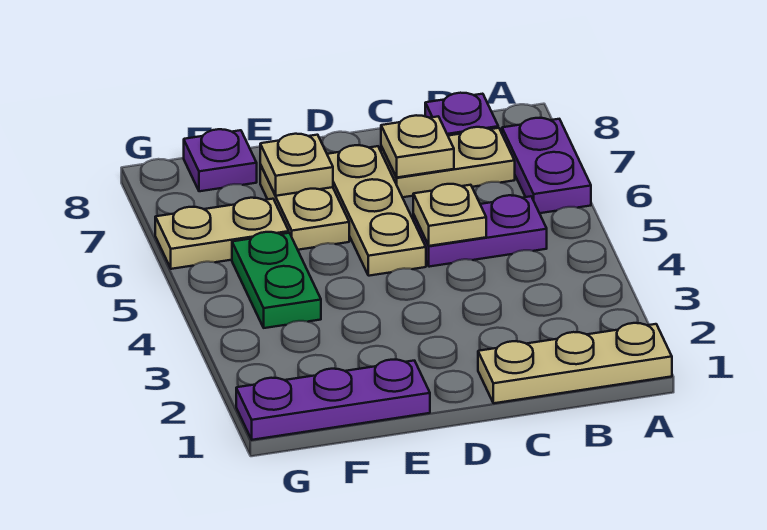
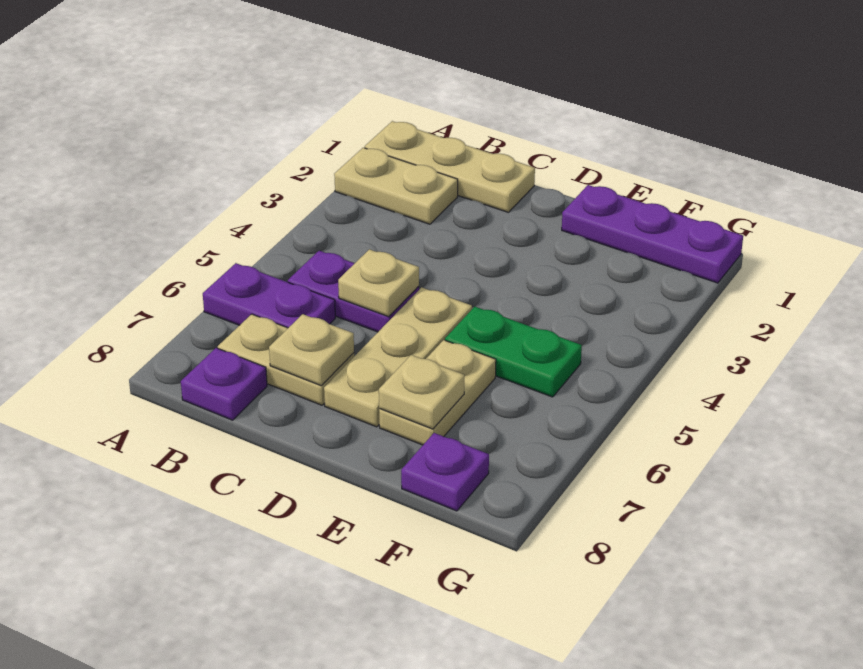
purple plate A6:A7 level 1 -> purple plate A6:B6 level 1
green plate F4:F5 level 1 -> green plate E5:F5 level 1
tan plate F6:G6 level 1 -> tan plate A2:B2 level 1

